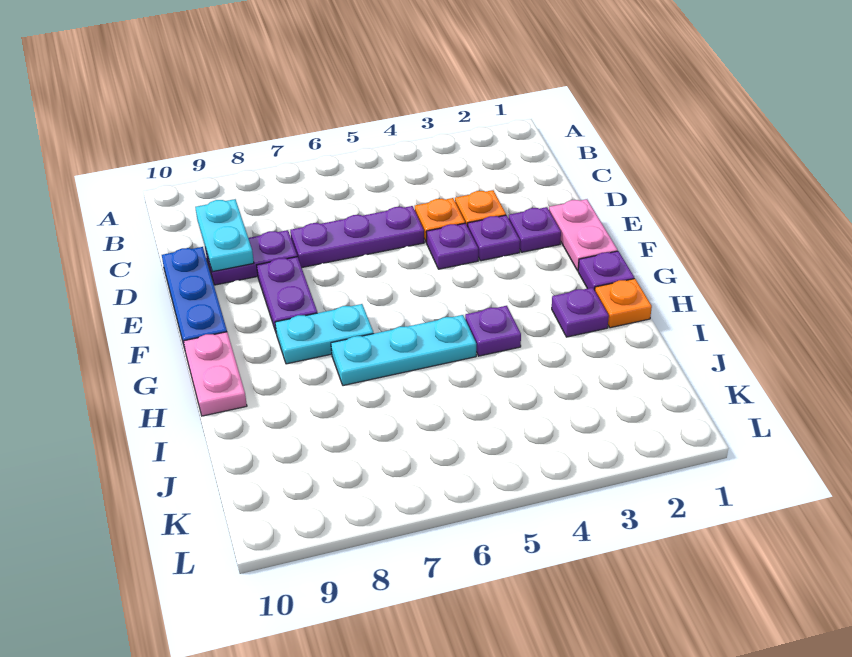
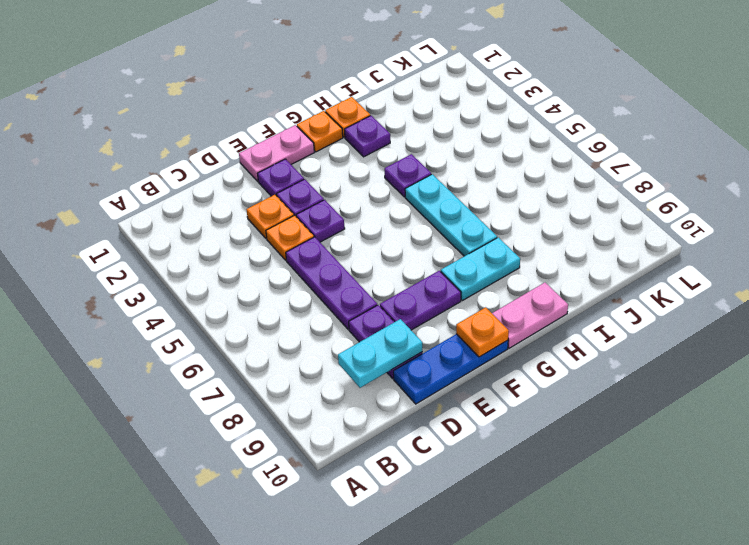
none -> orange plate F10 level 2
purple plate G1 level 1 -> orange plate G1 level 1
cyan plate G7:G8 level 1 -> cyan plate G8:H8 level 1

